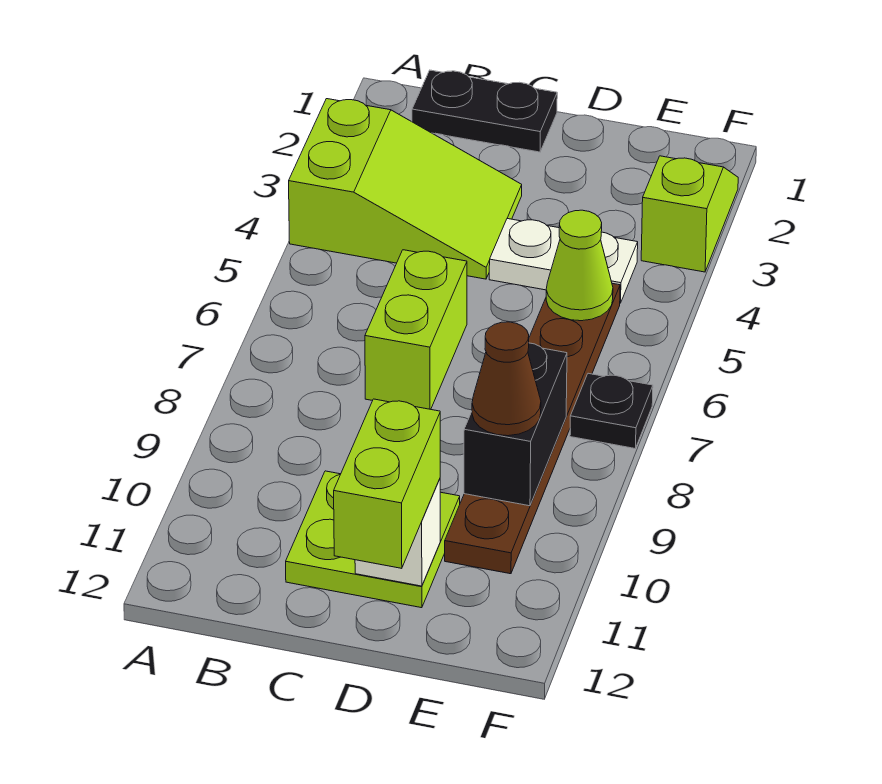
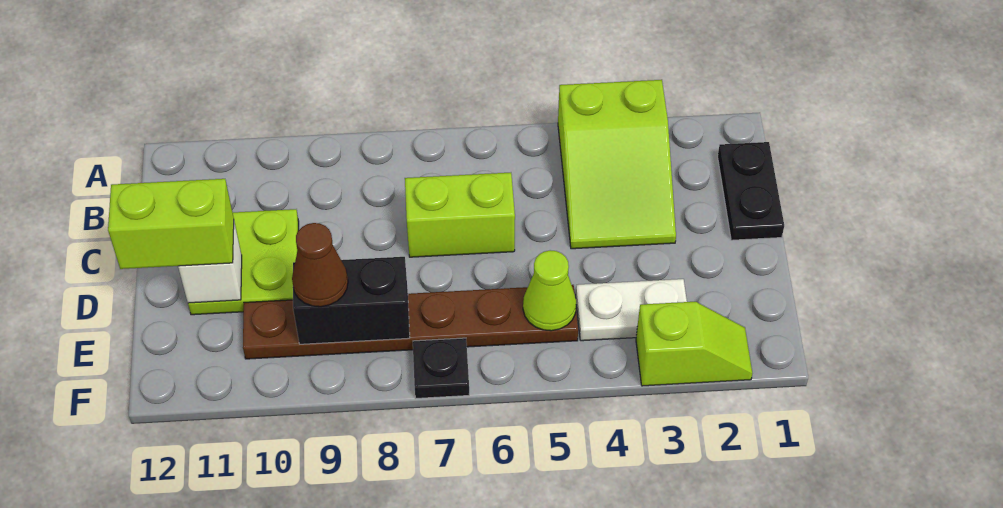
white plate D4:E4 level 1 -> white plate E3:E4 level 1

